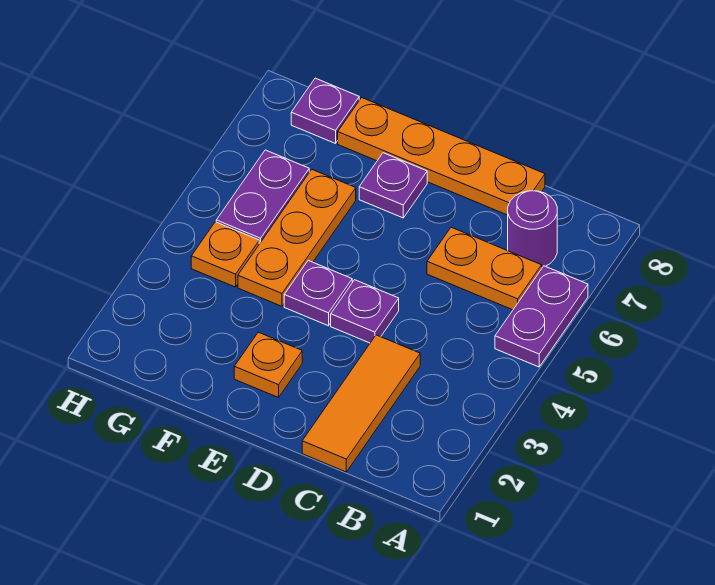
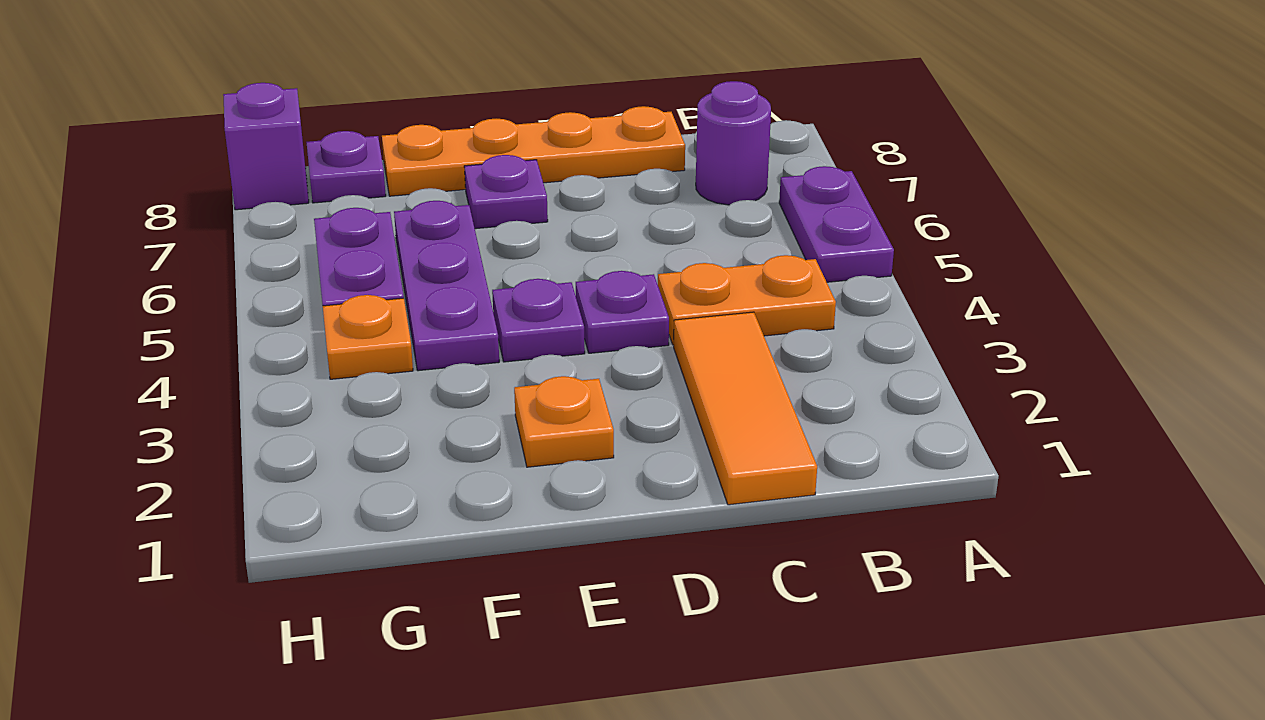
orange plate B6:C6 level 1 -> orange plate B4:C4 level 1
orange plate F4:F6 level 1 -> purple plate F4:F6 level 1
none -> purple brick H8 level 1

